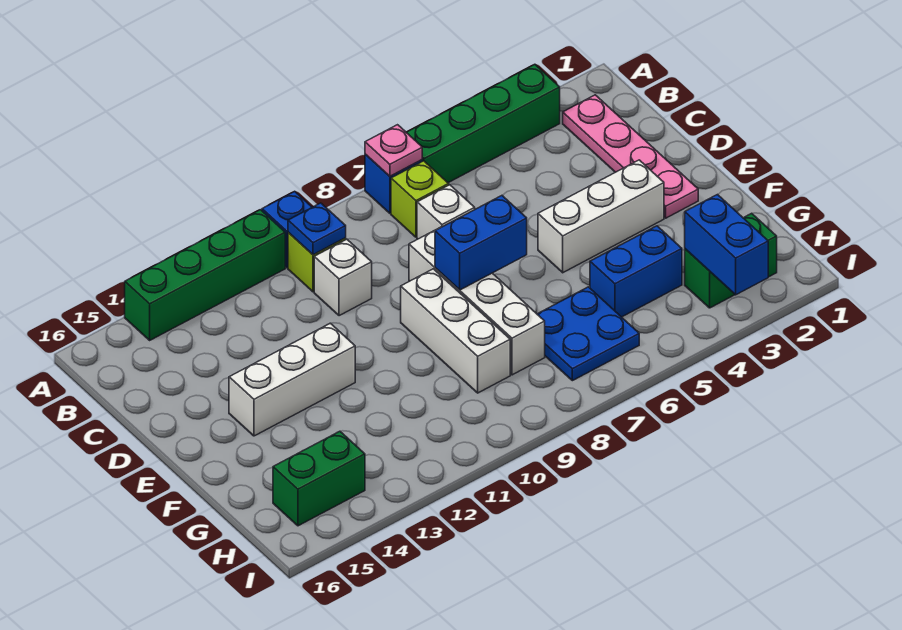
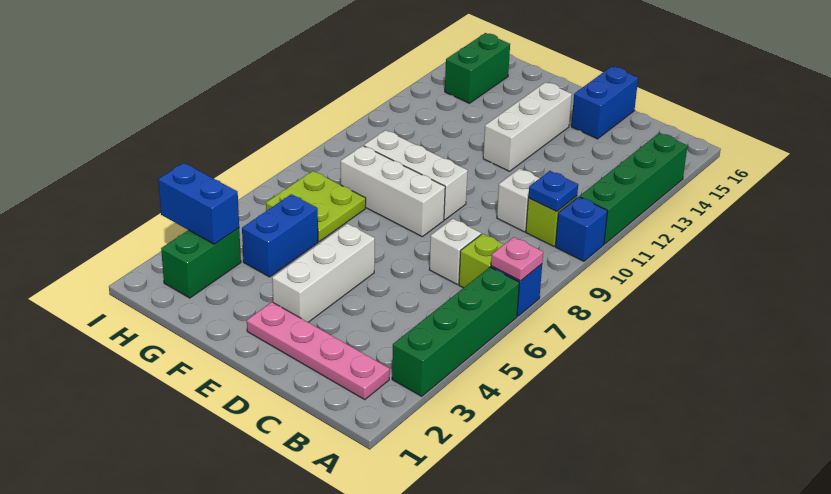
white brick D8:G8 level 1 -> white brick E8:G8 level 1
blue brick E7:E8 level 2 -> blue brick D15:D16 level 1
blue plate G6:H7 level 1 -> lime plate G6:H7 level 1

